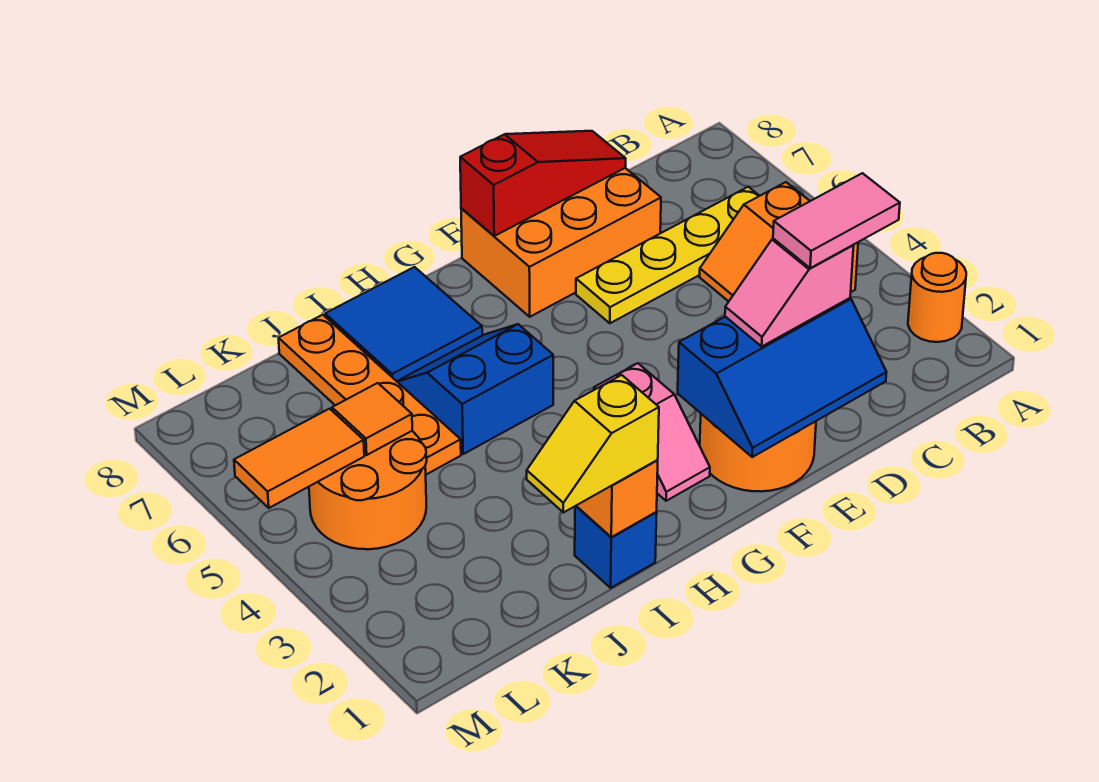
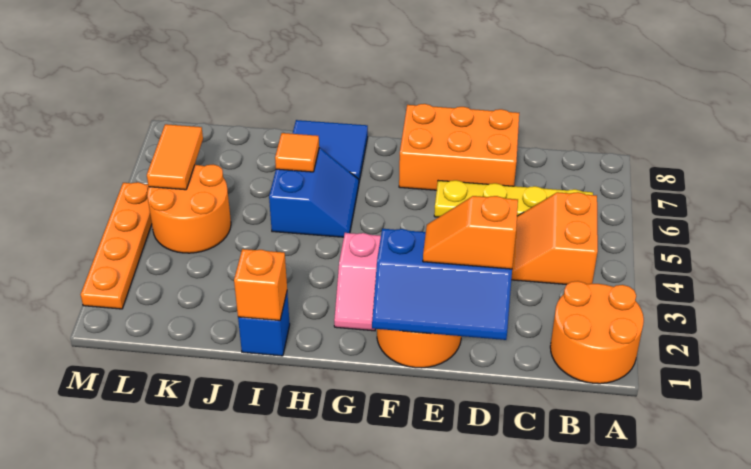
orange round brick A2 level 1 -> orange round brick A1:B2 level 1
pink tile C2:D2 level 4 -> none
pink slope D2:E2 level 3 top D -> orange slope D2:E2 level 3 top D
red slope D8:F8 level 2 top F -> none
blue slope H5:I6 level 1 top 5 -> blue slope H5:I6 level 1 top I
yellow slope I1:J1 level 3 top I -> none
orange plate J5:J8 level 1 -> orange plate M2:M5 level 1
orange tile K5 level 2 -> orange tile I6 level 2
orange tile L5:M5 level 2 -> orange tile L5:L6 level 2

